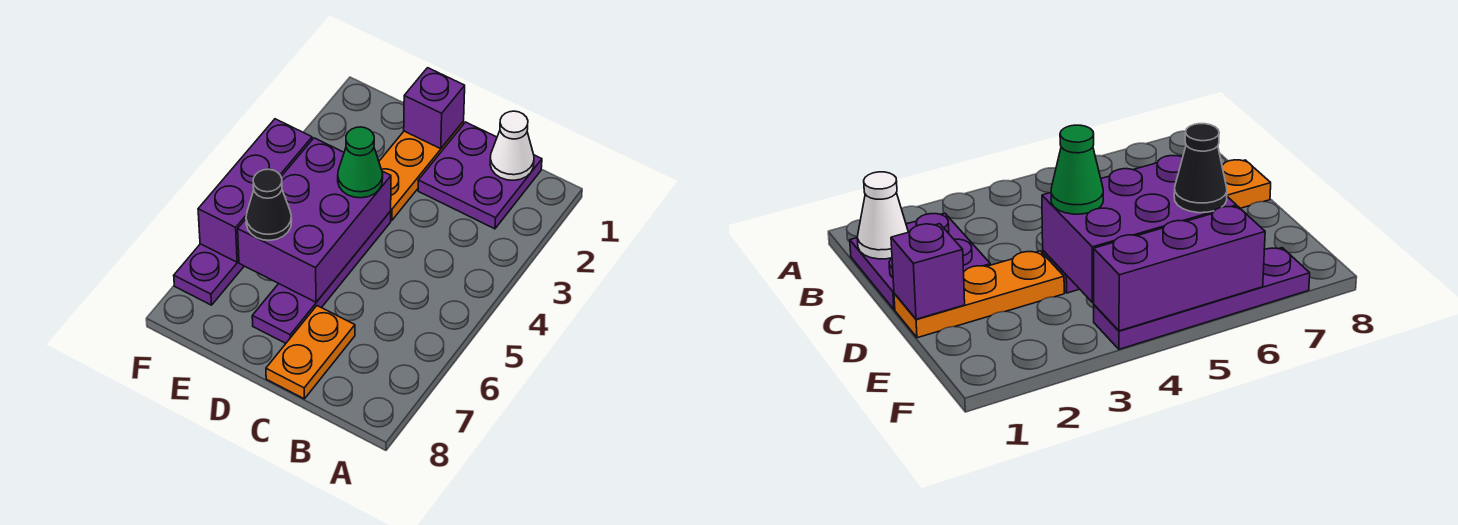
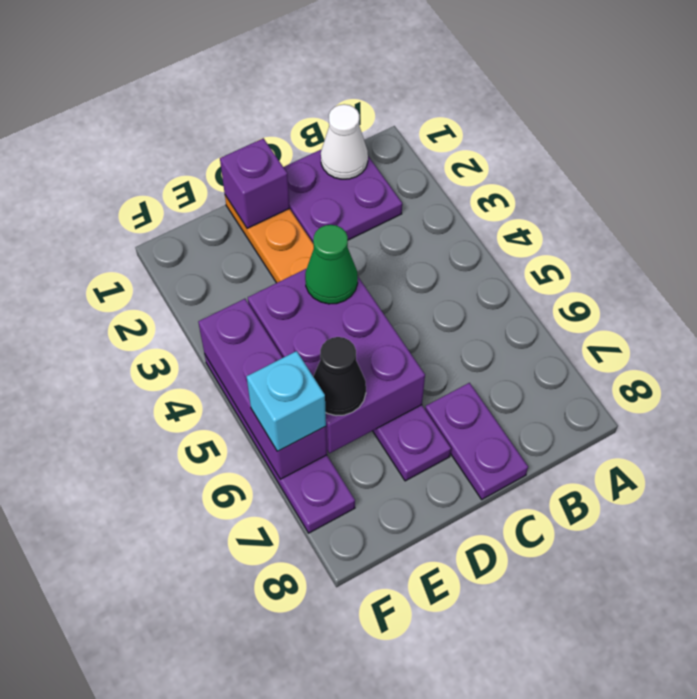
orange plate C7:C8 level 1 -> purple plate C7:C8 level 1
none -> cyan brick F6 level 3

